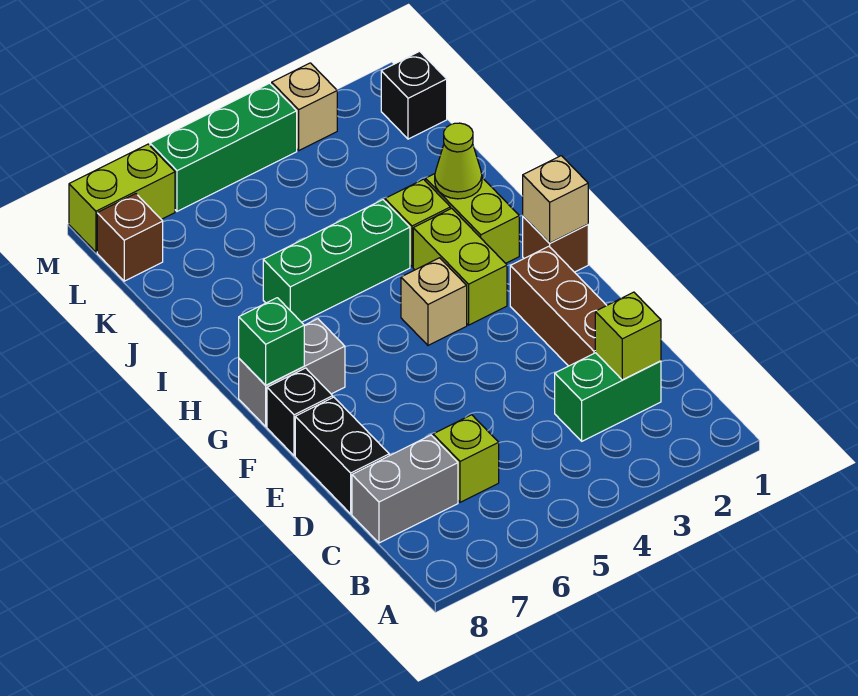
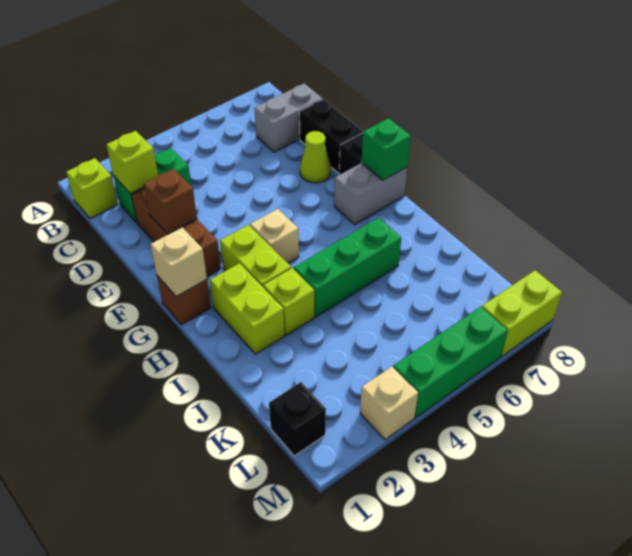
lime brick C6 level 1 -> lime brick B1 level 1
lime cone I2 level 2 -> lime cone E7 level 1
brown brick L8 level 1 -> brown brick E2 level 2

